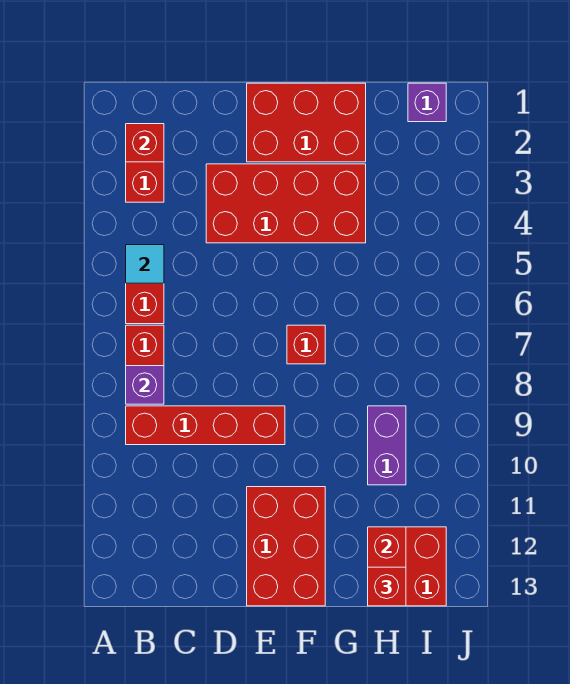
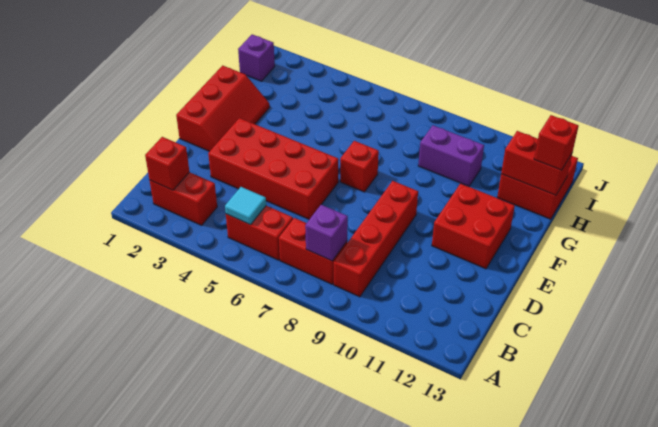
red brick D3:G4 level 1 -> red brick D3:E6 level 1
red brick E1:G2 level 1 -> red slope E1:G2 level 1 top 1
red brick E11:F13 level 1 -> red brick E11:F12 level 1

